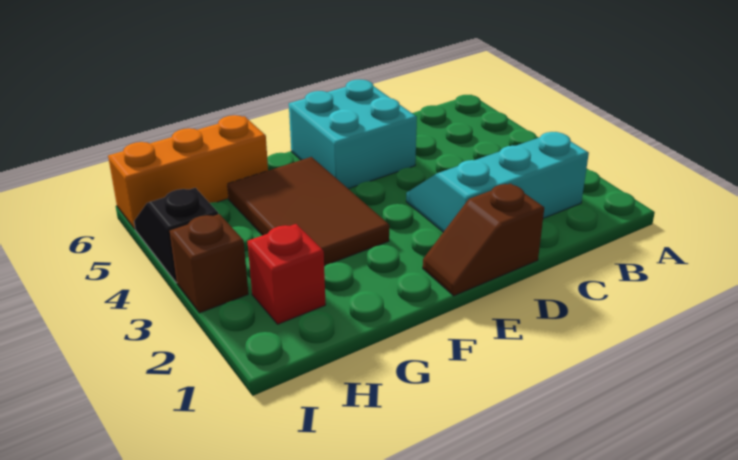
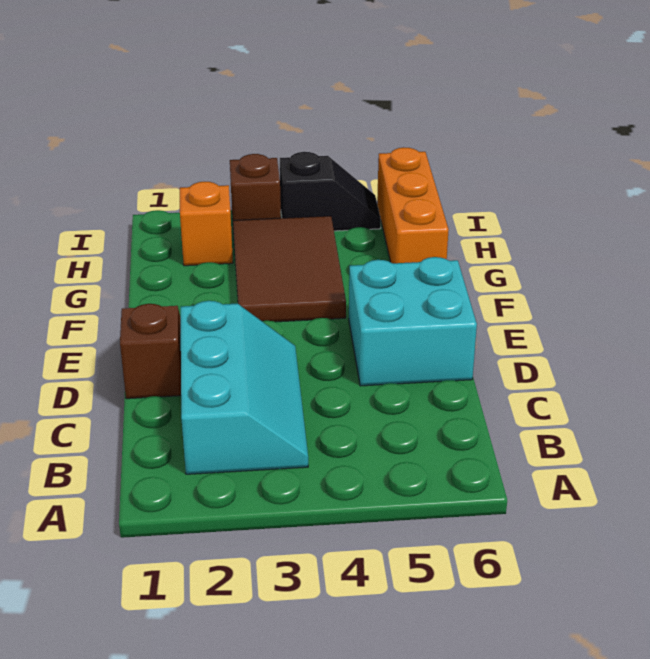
brown tile F3:G5 level 1 -> brown tile F3:H4 level 1
red brick H2 level 1 -> orange brick H2 level 1

